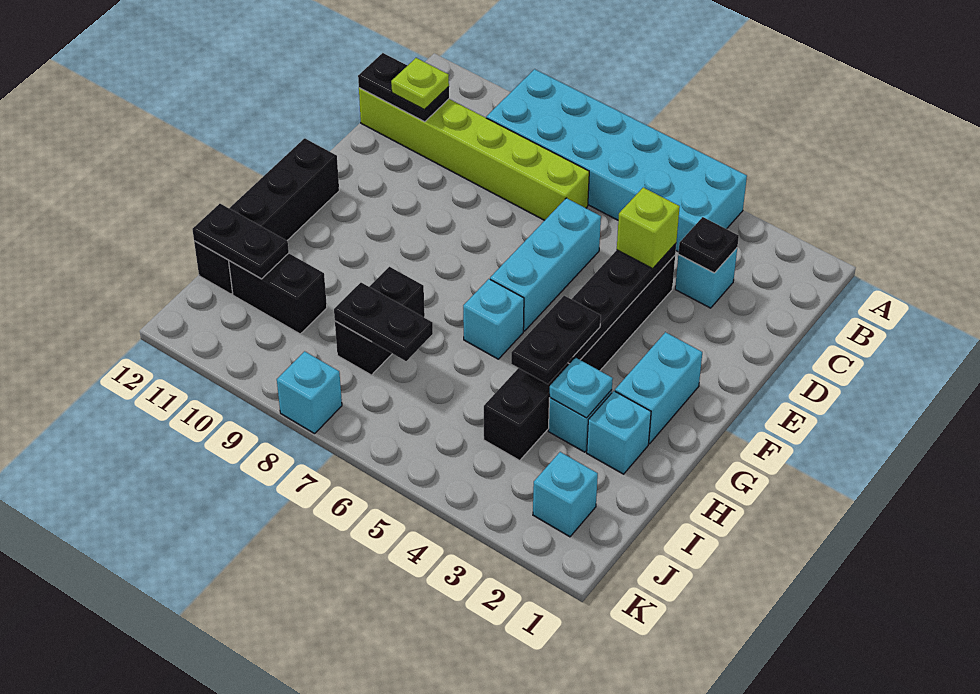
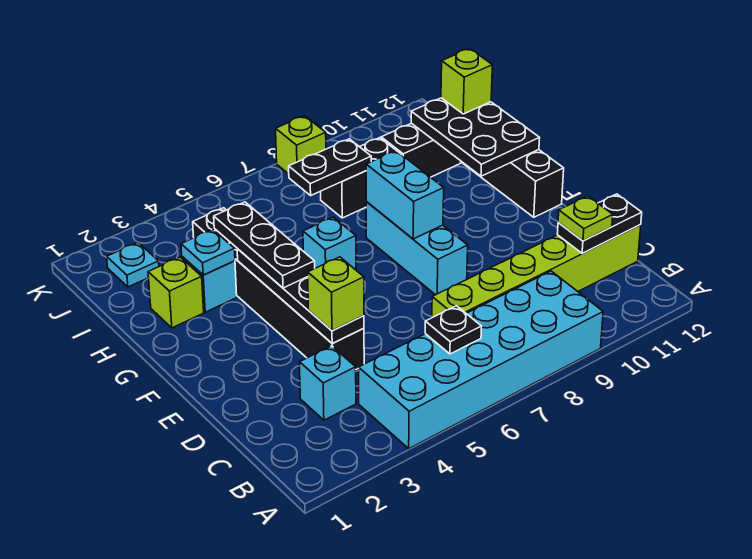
black plate C3 level 2 -> black plate B6 level 2
cyan brick D6:F6 level 1 -> cyan brick E8:G8 level 1
cyan brick F2:G2 level 1 -> cyan brick F8:G8 level 2
black plate G4:H4 level 3 -> black plate F4:H4 level 3
cyan brick H2 level 1 -> lime brick H2 level 1
black brick H8:I8 level 1 -> black brick I8:I9 level 1
black plate I11:I12 level 2 -> black plate G11:I12 level 2
none -> lime brick I12 level 3
cyan brick J2 level 1 -> cyan plate J2 level 1
cyan brick K8 level 1 -> lime brick K8 level 1

